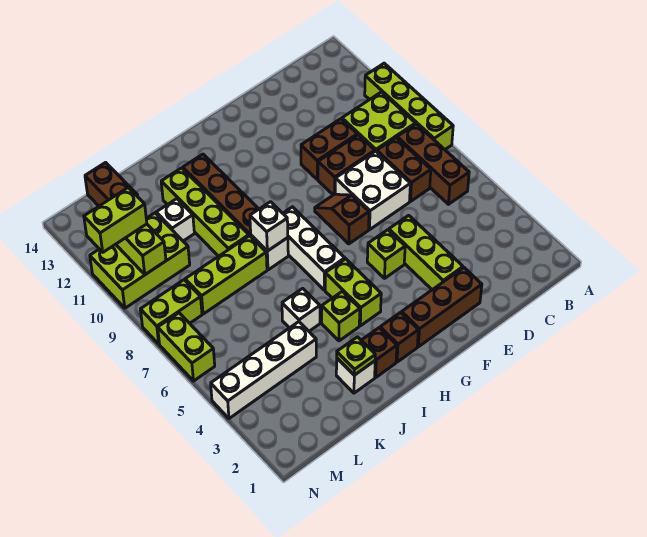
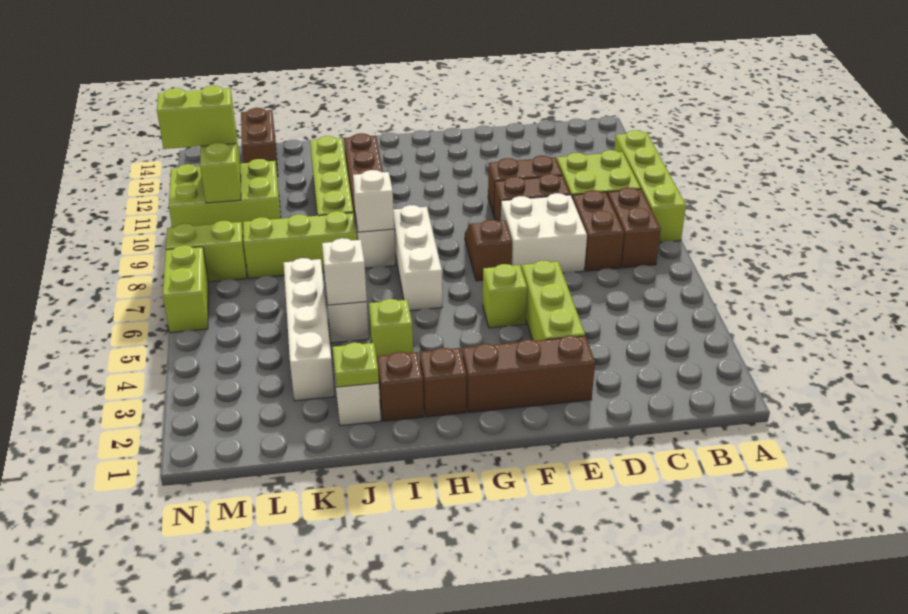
brown brick B6:B8 level 1 -> brown brick B7:B8 level 1
lime brick H4:H5 level 1 -> none
white brick K4:N4 level 1 -> white brick K3:K6 level 1
white brick K11 level 1 -> white brick J5 level 2

